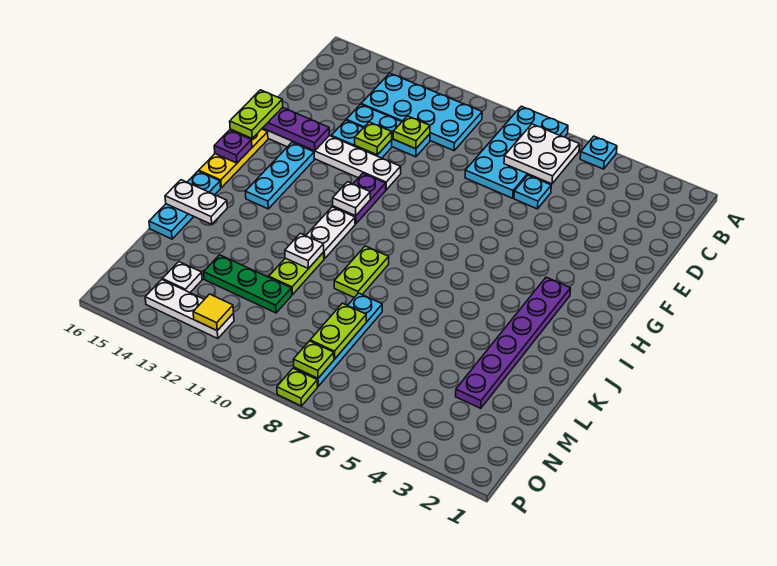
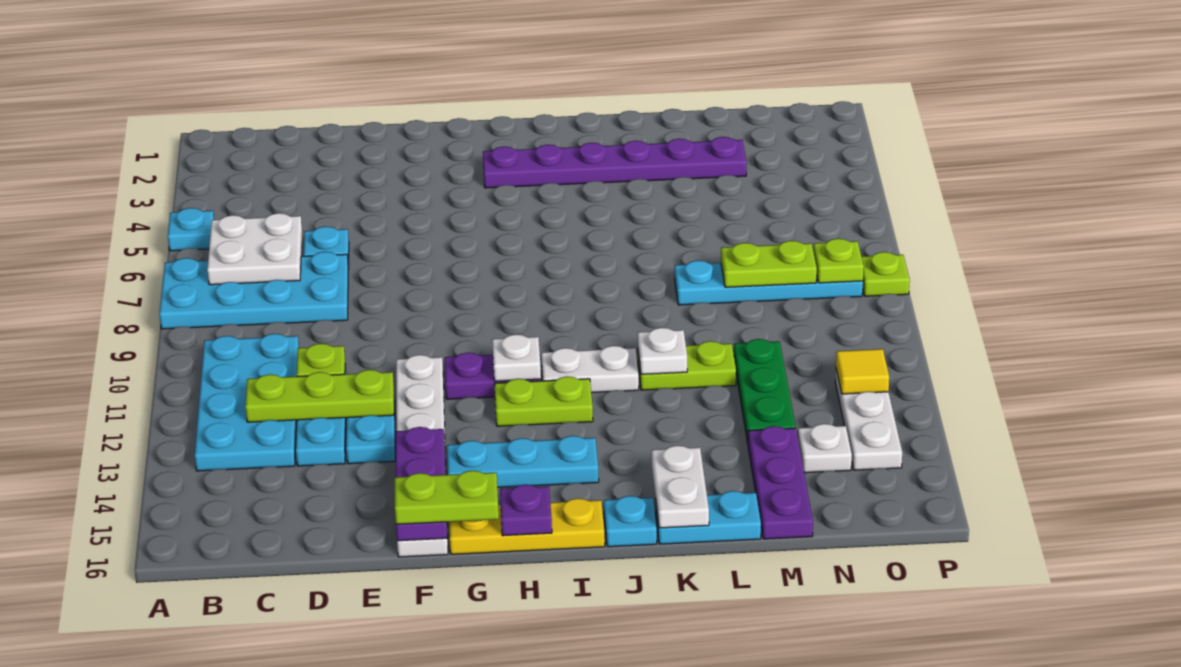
lime plate E12 level 2 -> lime plate C12:E12 level 2
lime plate J9:K9 level 1 -> lime plate H12:I12 level 1
none -> purple plate M14:M16 level 1

